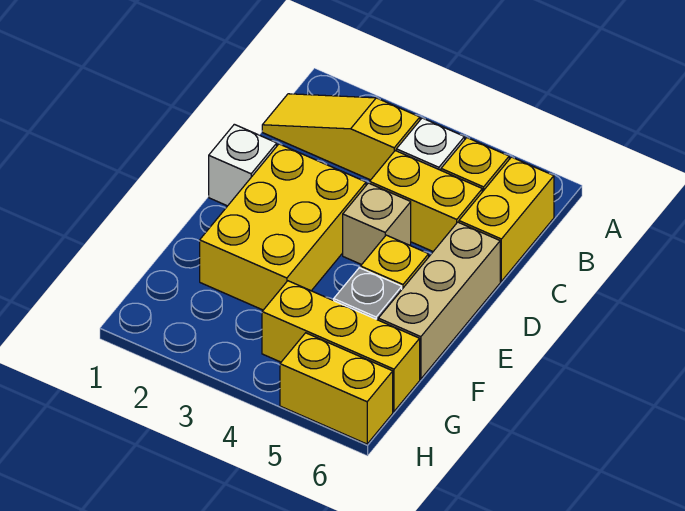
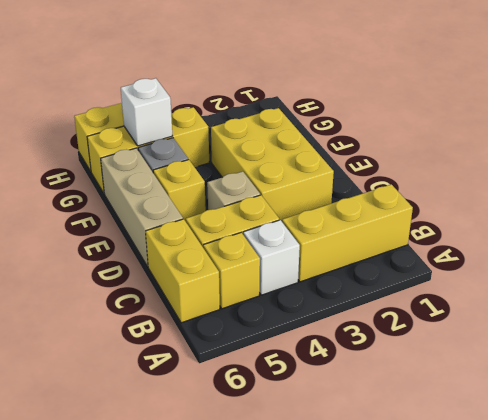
yellow slope B1:B3 level 1 top 3 -> yellow brick B1:B3 level 1
white brick D1 level 1 -> white brick G5 level 2

